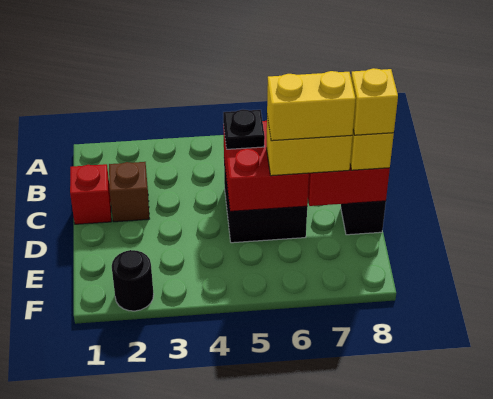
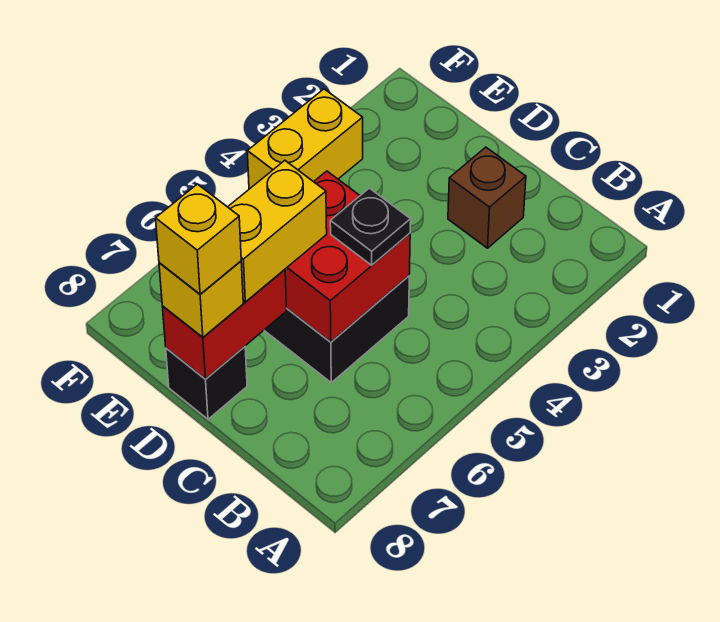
red brick C1 level 1 -> none
yellow brick D6:D7 level 4 -> yellow brick F3:F4 level 1
black round brick F2 level 1 -> none

